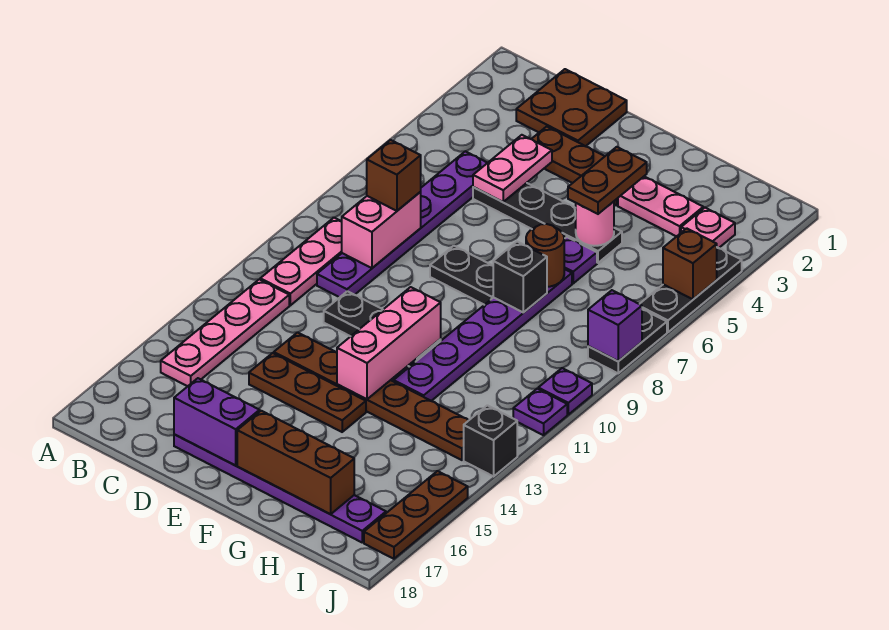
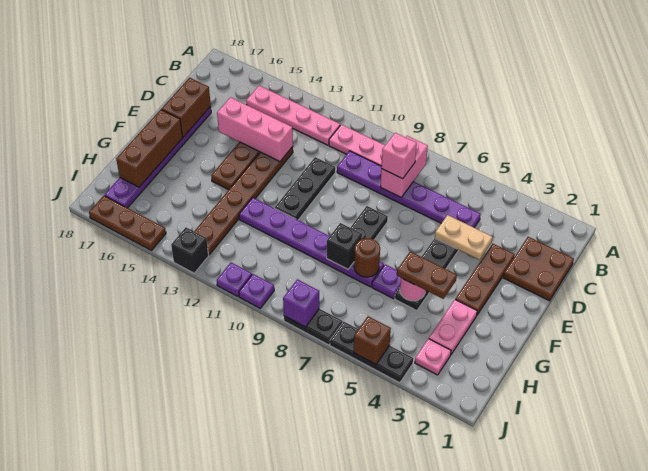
pink brick C8:C9 level 2 -> pink brick B8:C8 level 2
brown brick C8 level 3 -> pink brick C8 level 3
pink plate D4:D5 level 2 -> tan plate D4:D5 level 2
purple brick D17:E17 level 2 -> brown brick D17:E17 level 2
pink brick F11:F13 level 2 -> pink brick D13:D15 level 2

